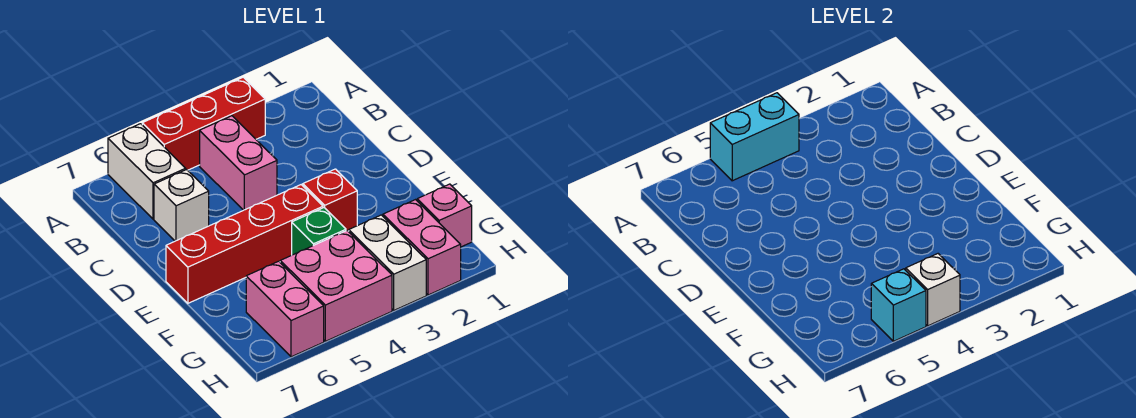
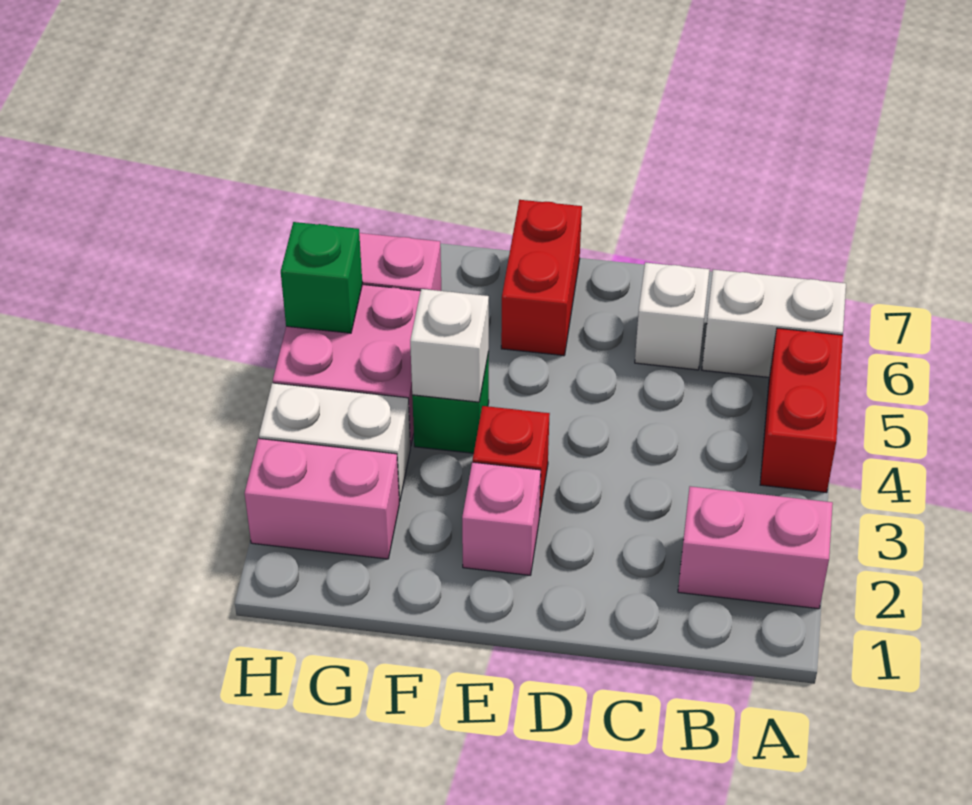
red brick A3:A5 level 1 -> red brick A4:A5 level 1
cyan brick A4:A5 level 2 -> none
pink brick B4:C4 level 1 -> pink brick A2:B2 level 1
red brick E4:E7 level 1 -> red brick E6:E7 level 1
pink brick G1 level 1 -> pink brick E2 level 1
white brick H4 level 2 -> white brick F4 level 2
cyan brick H5 level 2 -> green brick H5 level 2

